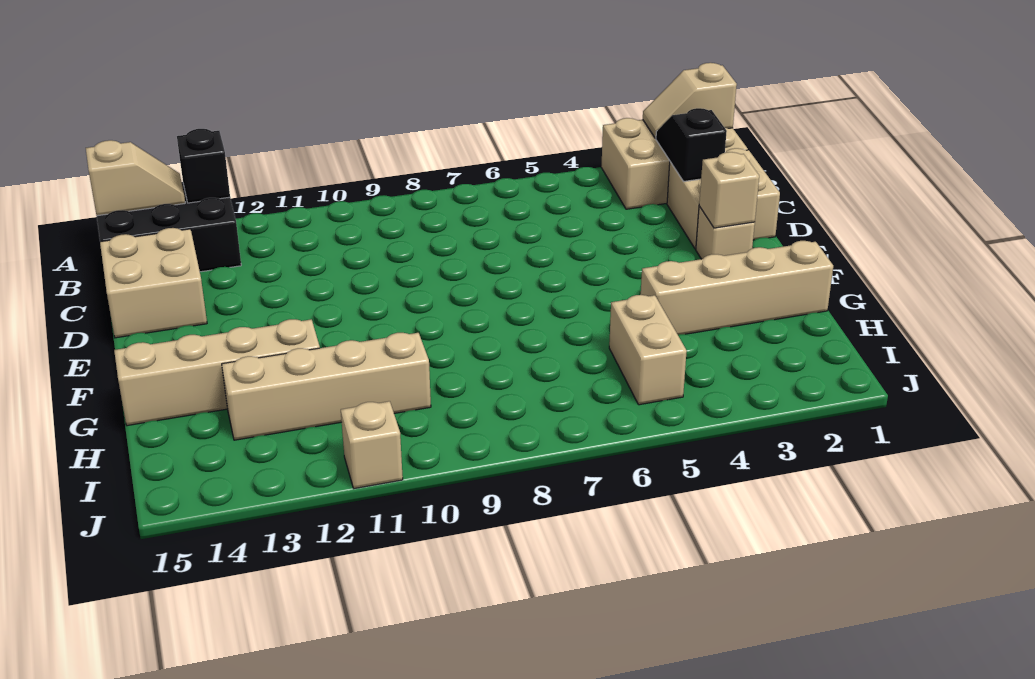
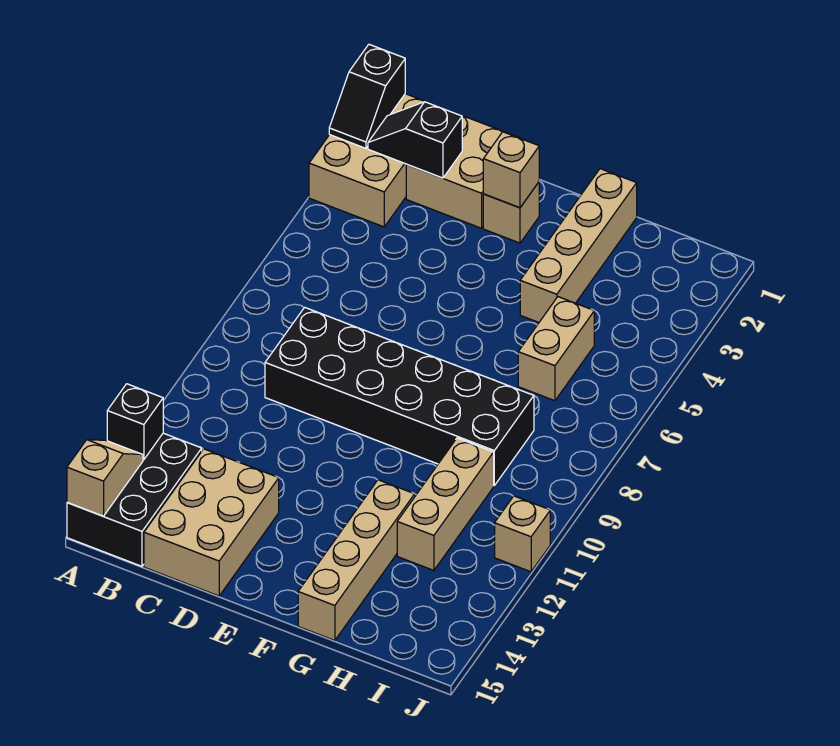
tan slope A1:A2 level 2 top 1 -> black slope A1:A2 level 2 top 1
none -> black brick C8:H9 level 1
tan brick C14:D15 level 1 -> tan brick C13:D15 level 1
tan brick H5:I5 level 1 -> tan brick H5:H6 level 1
tan brick H10:H13 level 1 -> tan brick H10:H12 level 1

